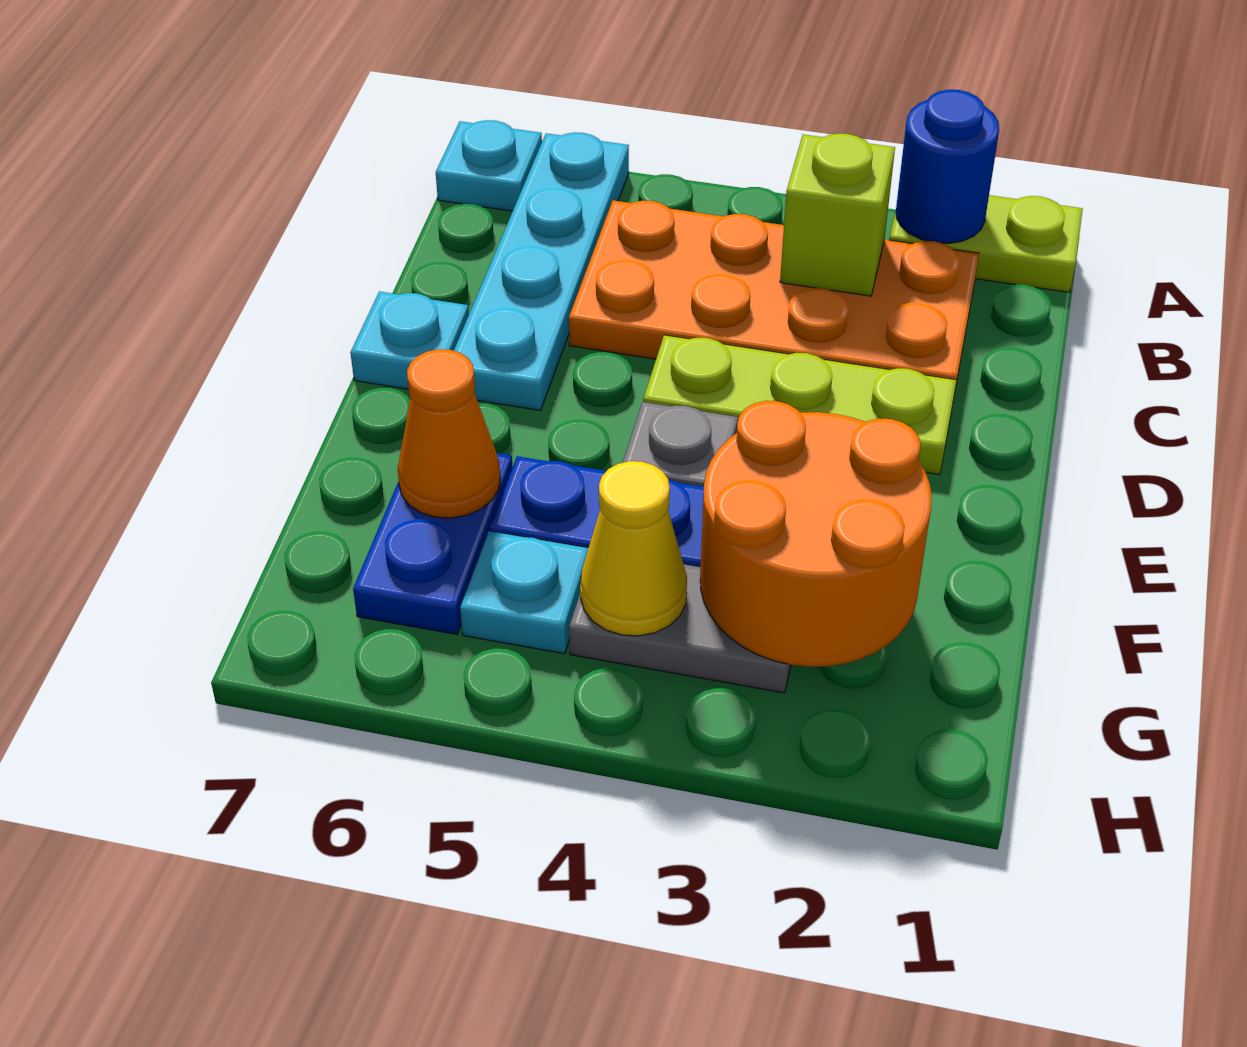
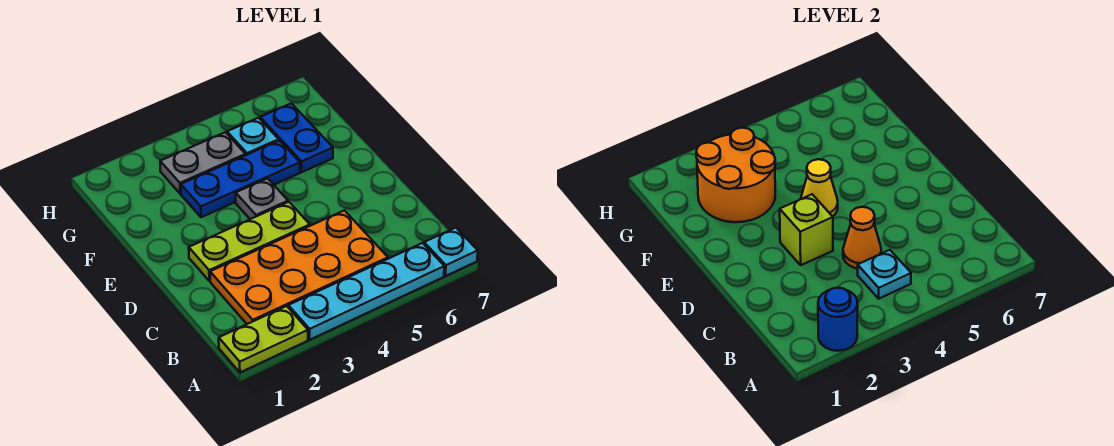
cyan plate A6:D6 level 1 -> cyan plate A3:A6 level 1
lime brick B3 level 2 -> lime brick D3 level 2
cyan plate D7 level 1 -> cyan plate B4 level 2
orange cone F6 level 2 -> orange cone C4 level 2
yellow cone G4 level 2 -> yellow cone E4 level 2

